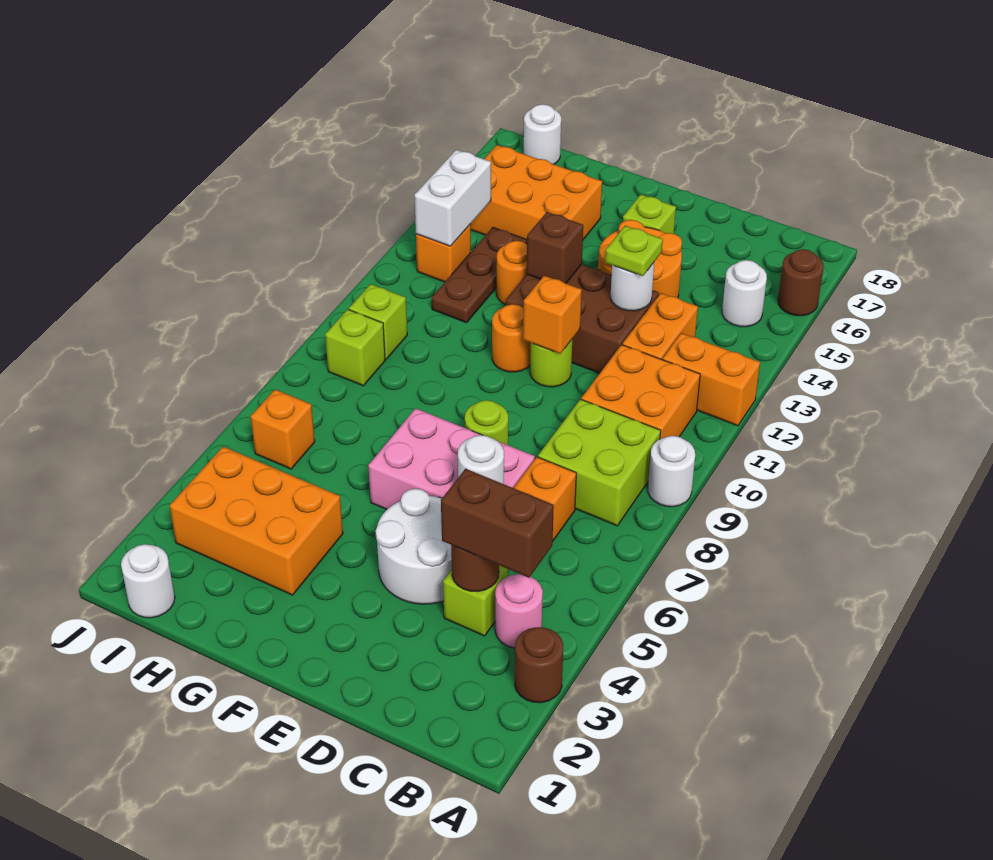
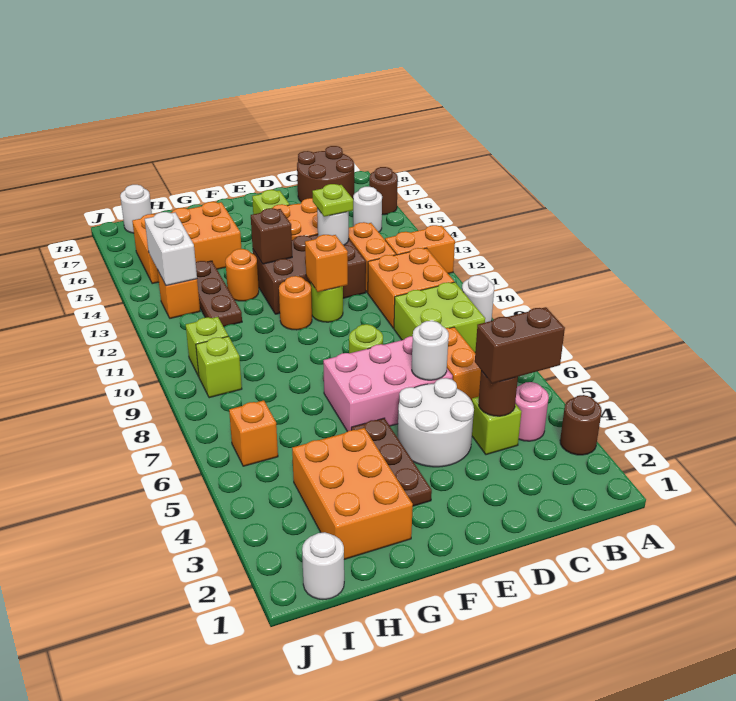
none -> brown round brick B17:C18 level 1
none -> brown plate F3:F5 level 1
orange brick G3:I4 level 1 -> orange brick G2:H4 level 1

